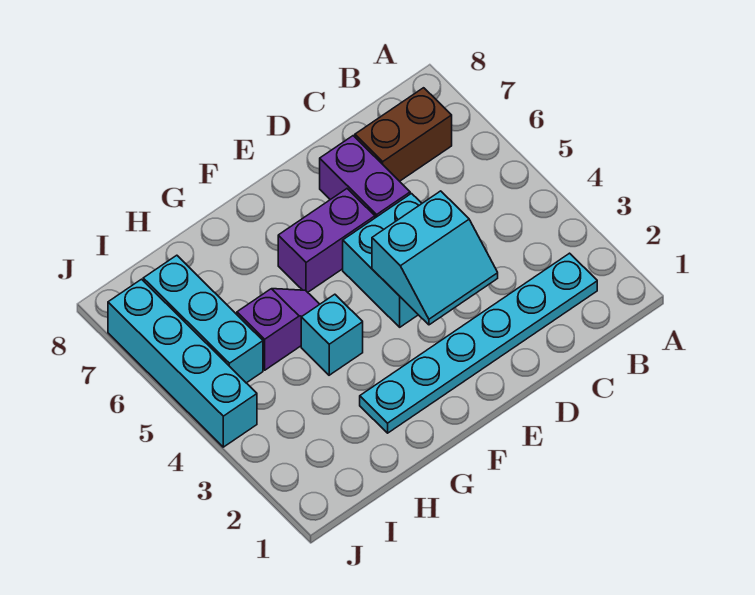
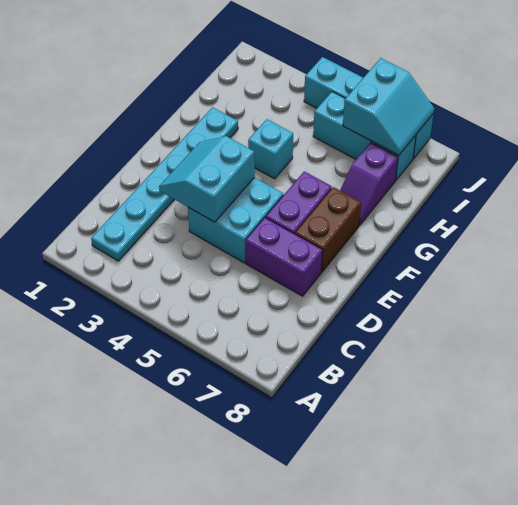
brown brick B7:C7 level 1 -> brown brick E7:F7 level 1
purple slope G5:H5 level 1 top H -> purple slope G7:H7 level 1 top H
none -> cyan slope I6:J7 level 2 top 6

